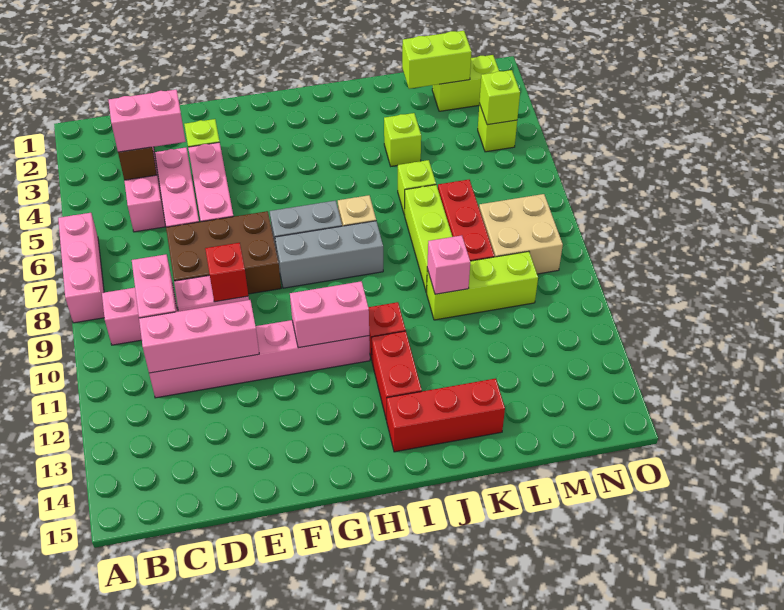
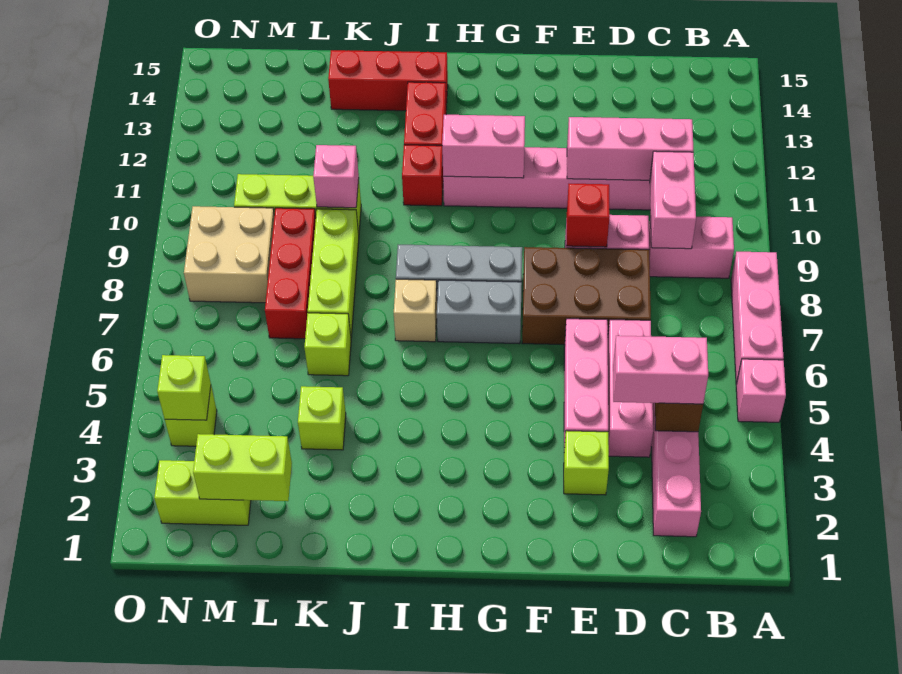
none -> pink brick A5 level 1

